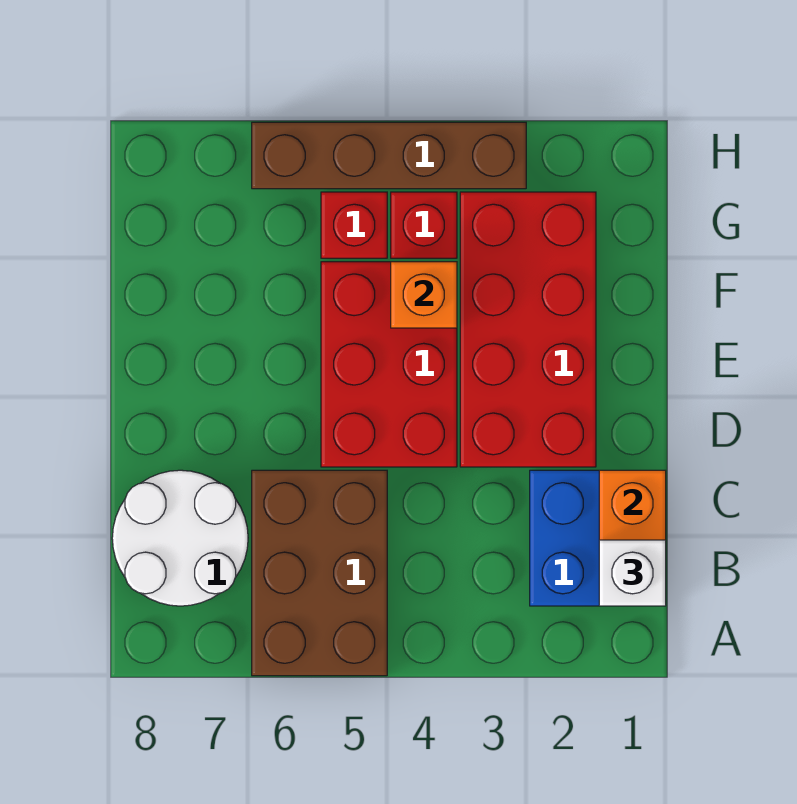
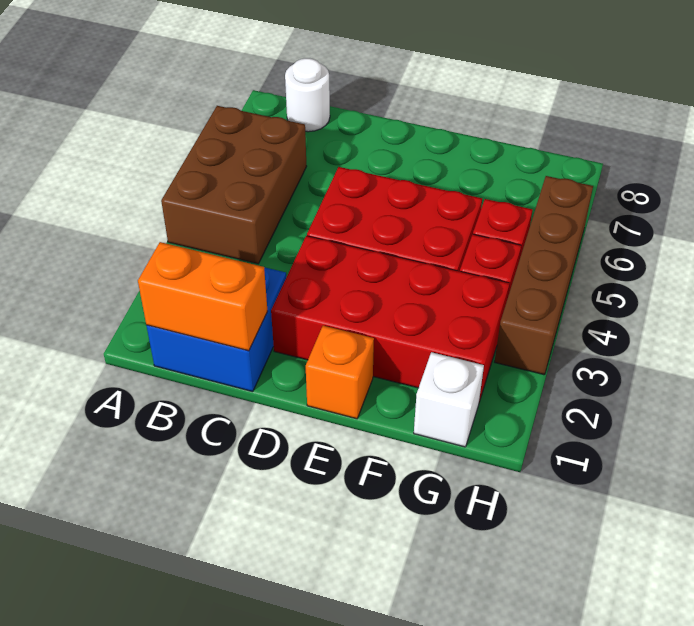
brown brick A5:C6 level 1 -> brown brick A4:B6 level 1
white brick B1 level 3 -> white brick G1 level 1
white round brick B7:C8 level 1 -> white round brick B8 level 1
orange brick F4 level 2 -> orange brick E1 level 1

